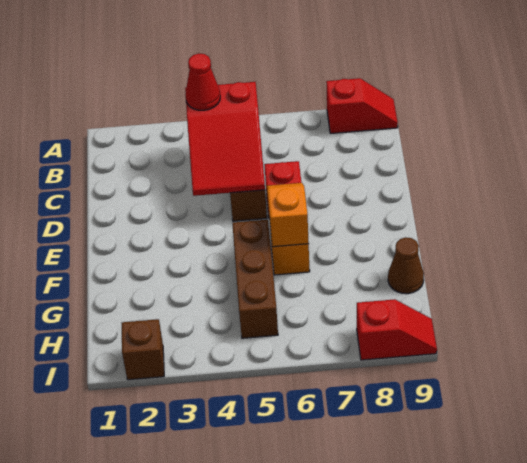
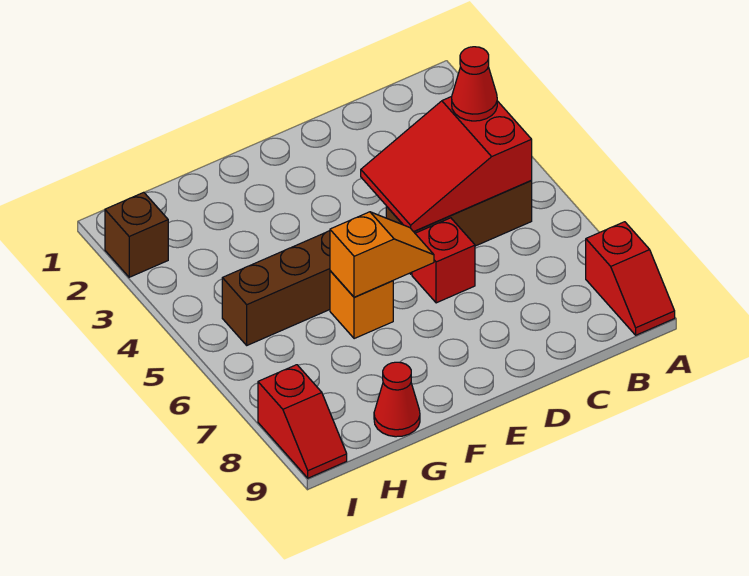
brown cone G9 level 1 -> red cone G9 level 1

